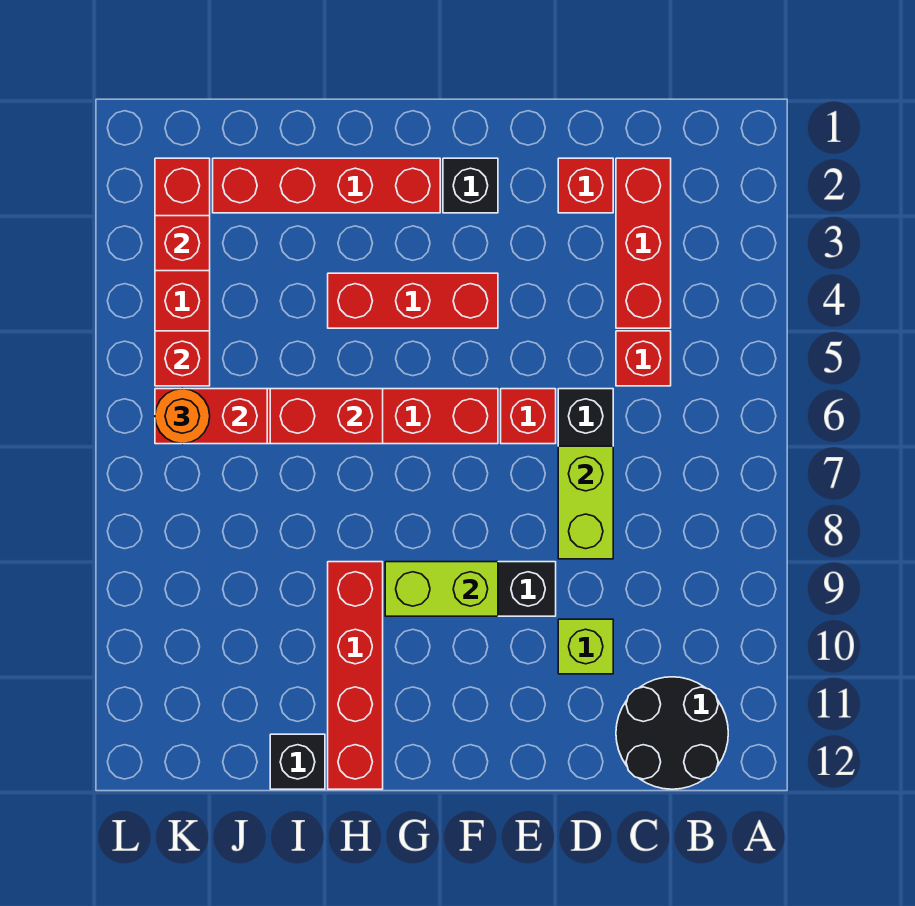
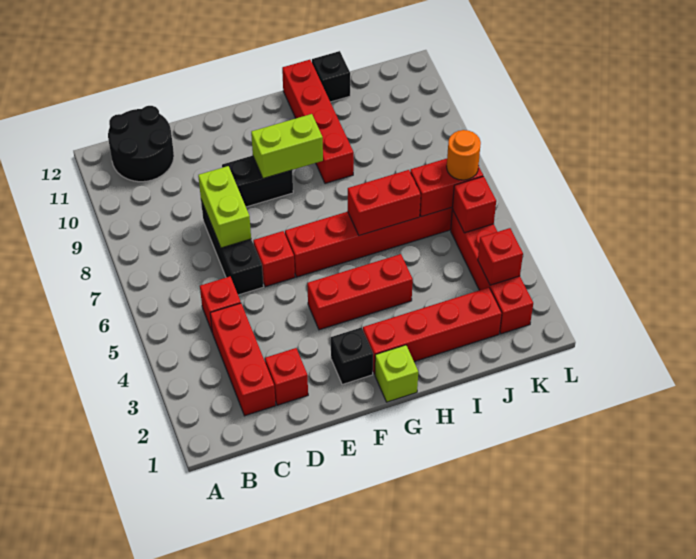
lime brick D10 level 1 -> lime brick G1 level 1

